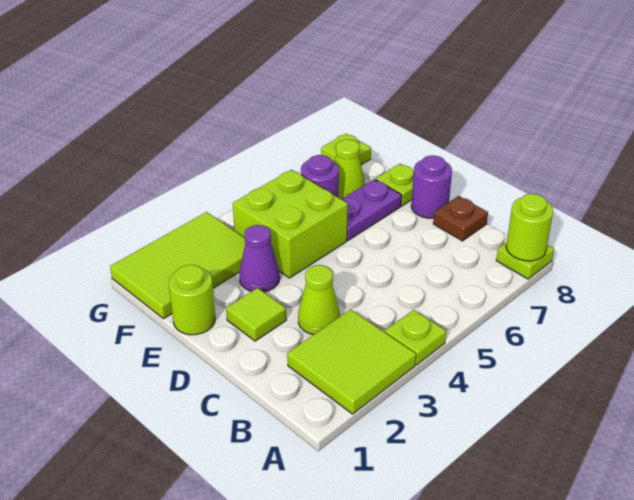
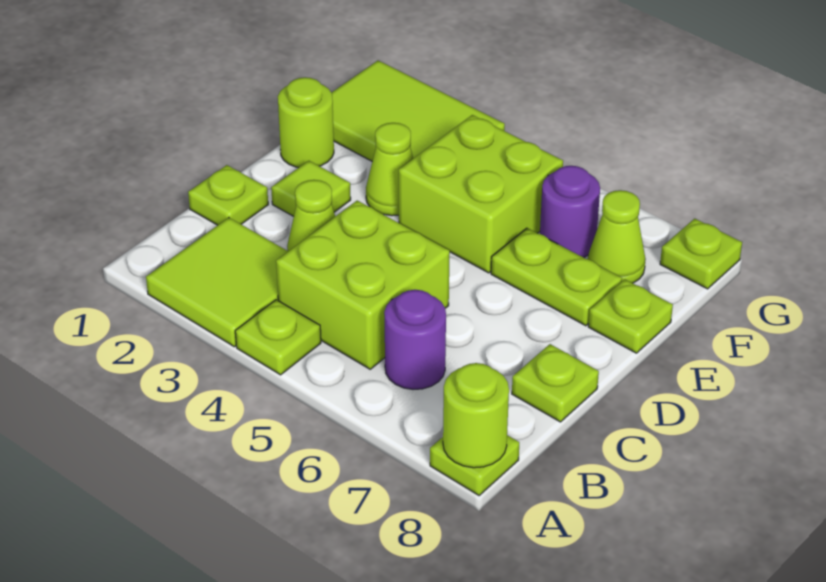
none -> lime brick B4:C5 level 1
none -> lime plate C1 level 1
brown plate C8 level 1 -> lime plate C8 level 1
purple round brick D8 level 1 -> purple round brick B6 level 1
purple cone E3 level 1 -> lime cone E3 level 1
purple plate E6:E7 level 1 -> lime plate E6:E7 level 1

